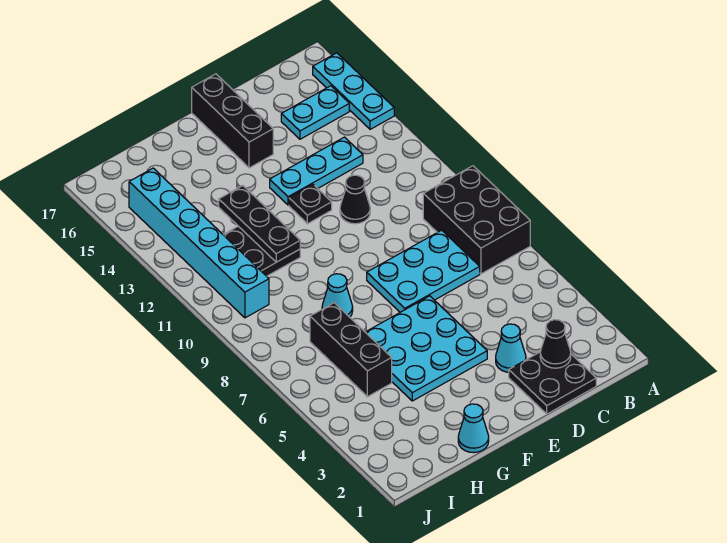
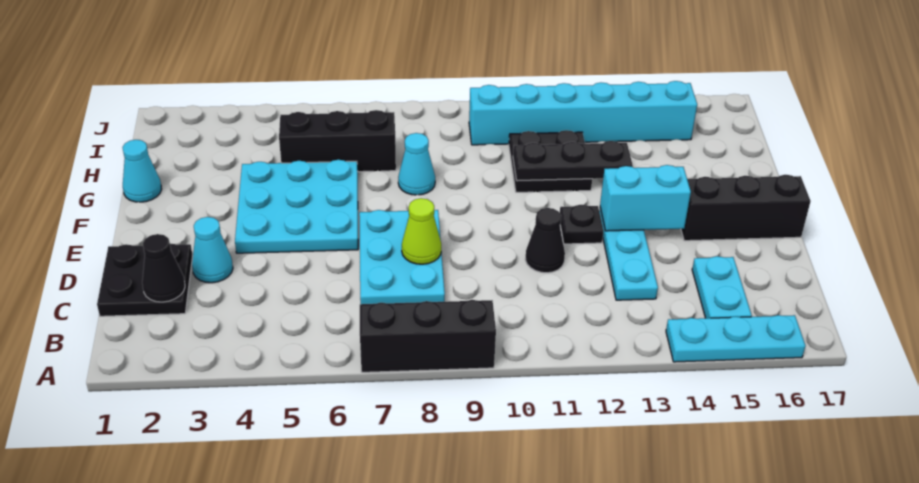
black brick A7:B9 level 1 -> black brick A7:A9 level 1
none -> lime cone D8 level 2
none -> cyan brick E13:E14 level 2

